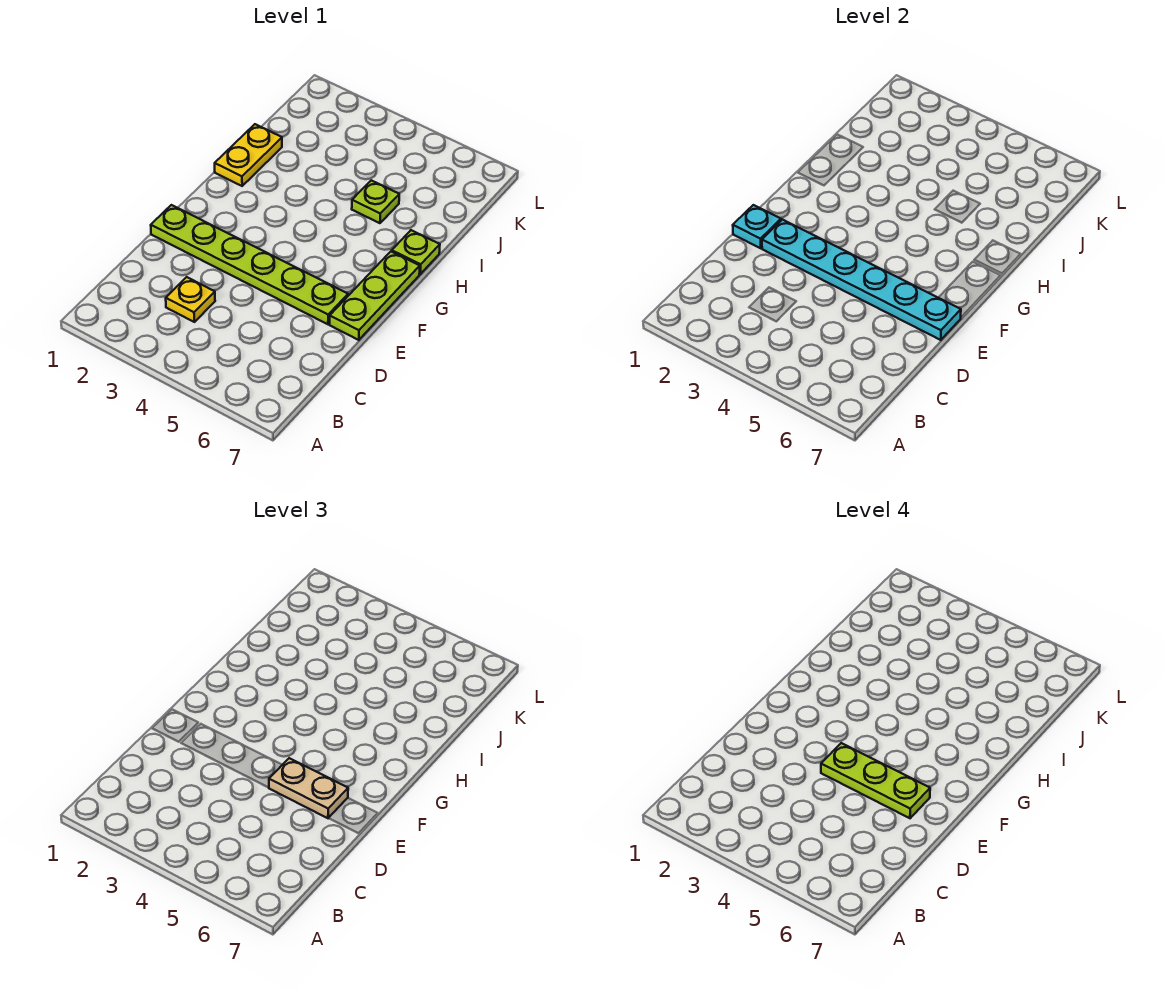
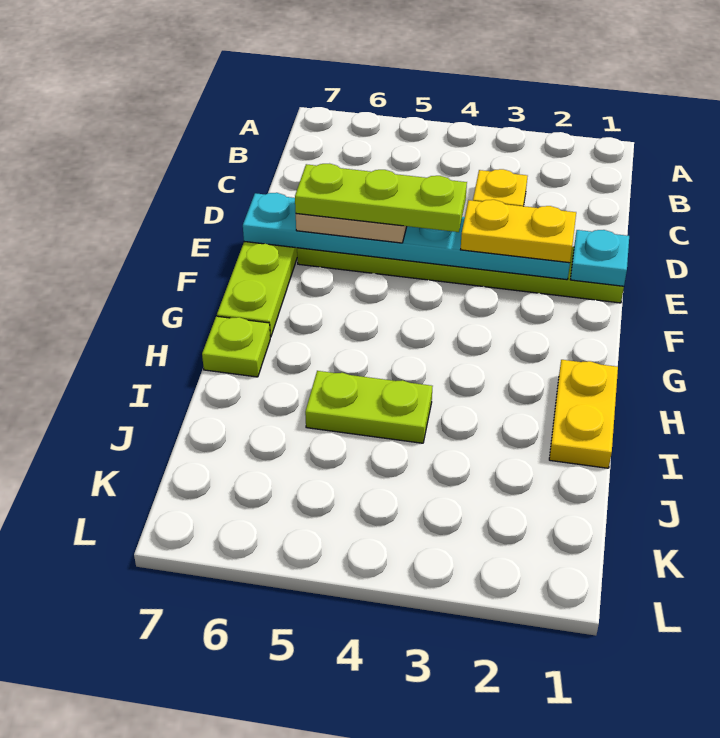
none -> yellow plate E2:E3 level 3
lime plate I5 level 1 -> lime plate I4:I5 level 1

